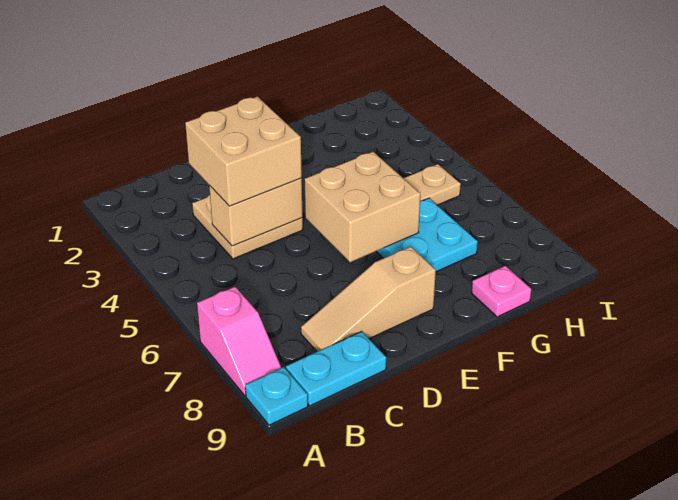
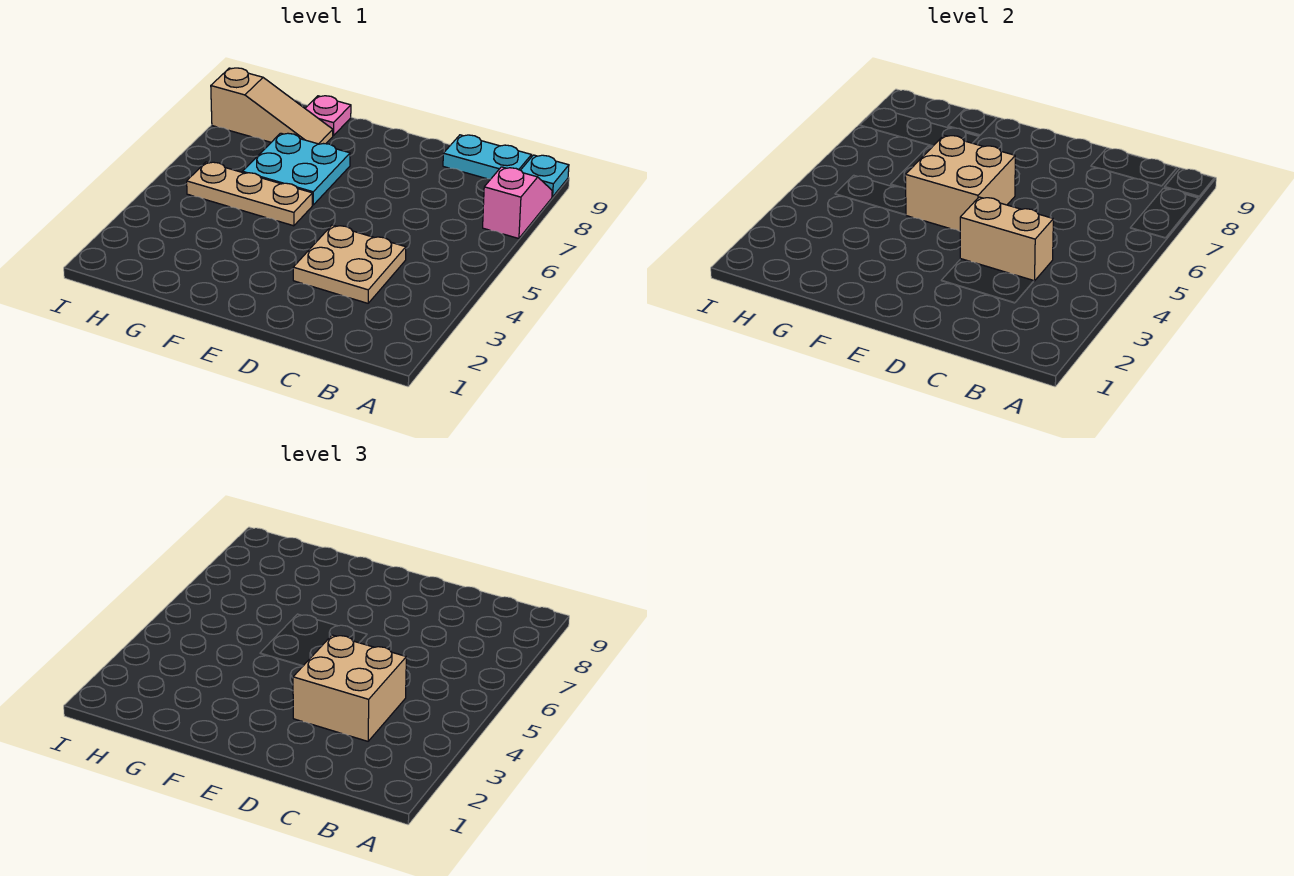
tan slope C8:E8 level 1 top E -> tan slope G8:I8 level 1 top I

